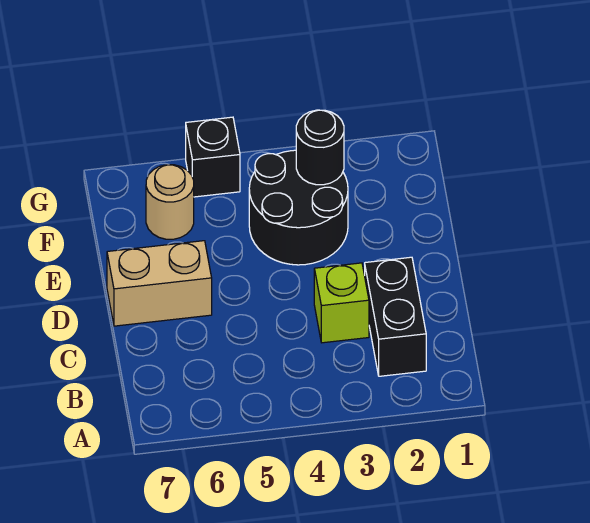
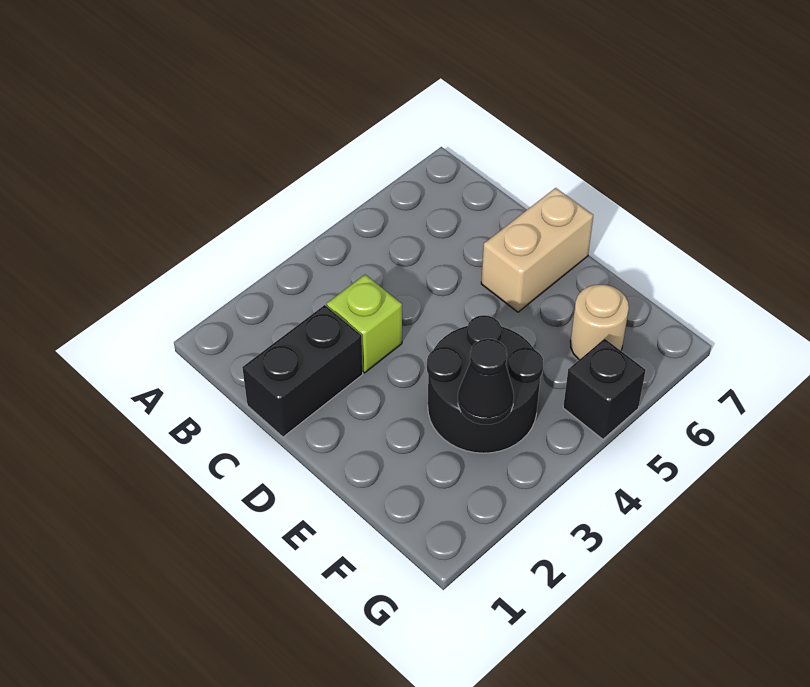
black brick B2:C2 level 1 -> black brick C1:C2 level 1
black round brick F3 level 2 -> black cone F3 level 2

